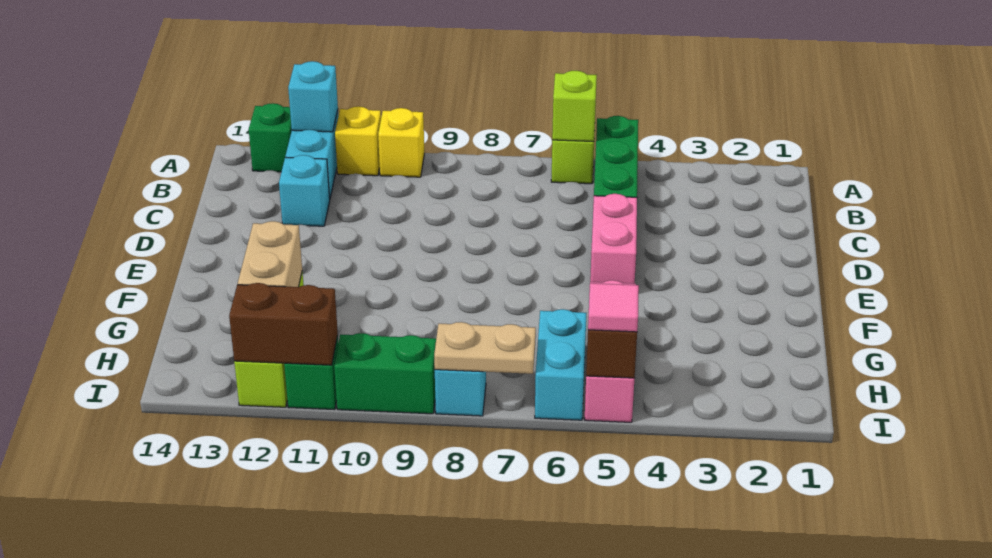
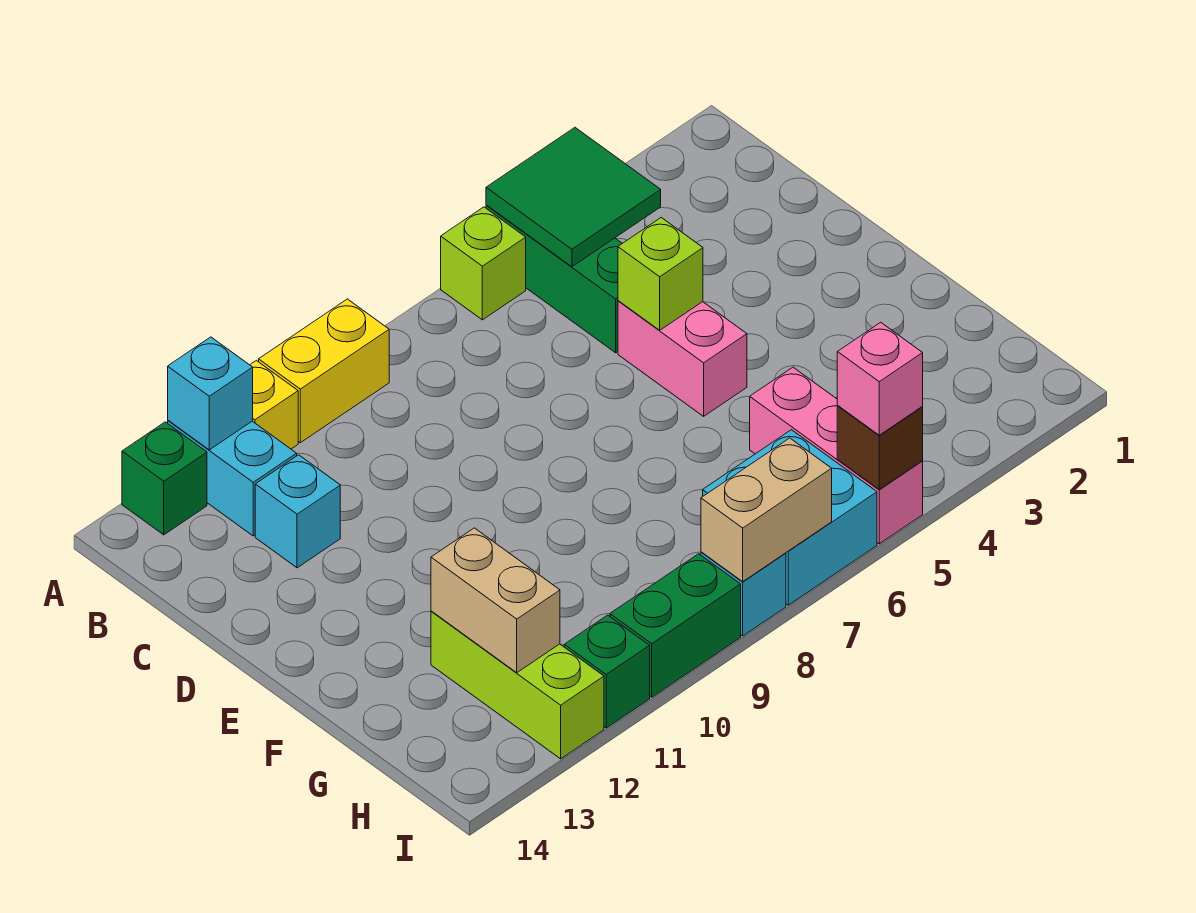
none -> green tile A4:B5 level 2
lime brick A6 level 2 -> lime brick D5 level 2
yellow brick A10 level 1 -> yellow brick A9:A10 level 1
cyan brick H6:I6 level 1 -> cyan brick H6:I7 level 1
pink tile I5 level 3 -> pink brick I5 level 3
tan plate I7:I8 level 2 -> tan brick I7:I8 level 2
brown brick I11:I12 level 2 -> none

